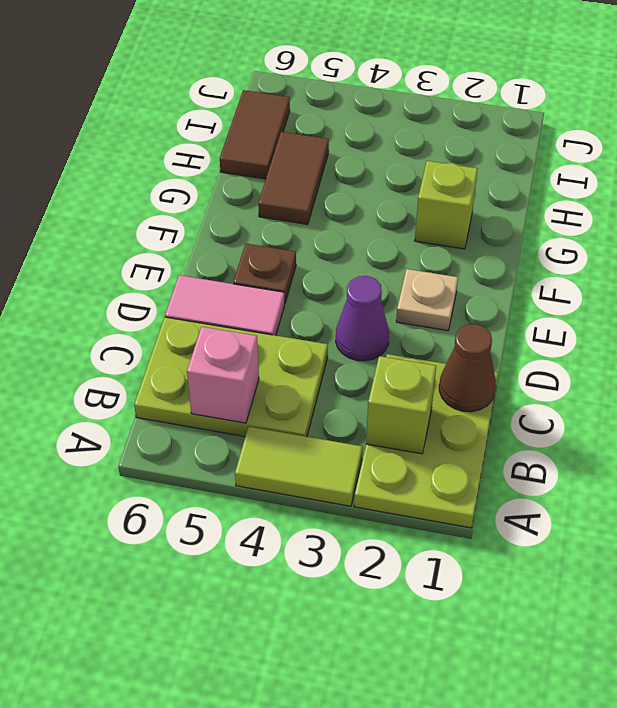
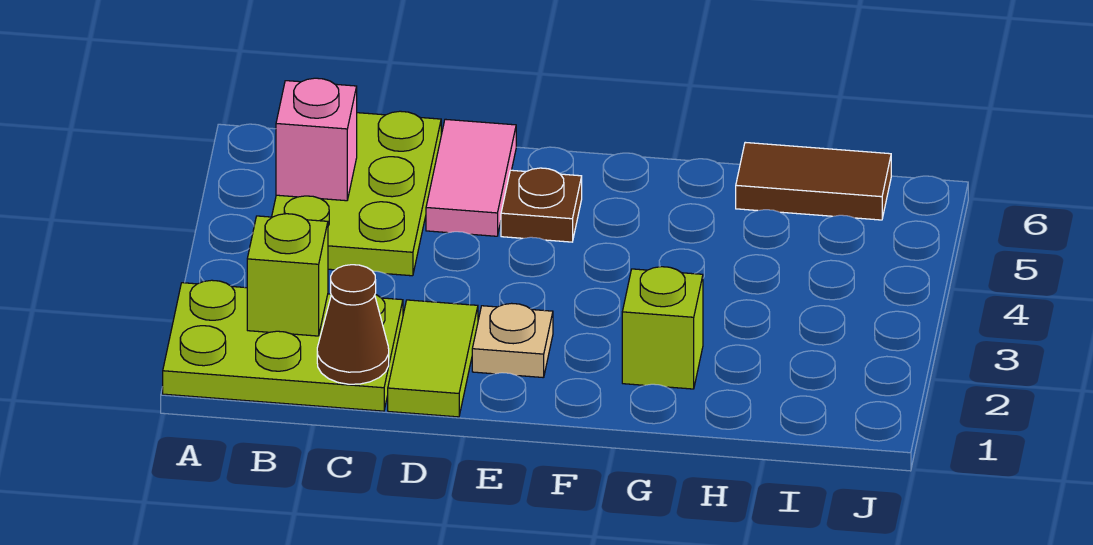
lime tile A3:A4 level 1 -> lime tile D1:D2 level 1
purple cone D3 level 1 -> none
brown tile G5:H5 level 1 -> none

